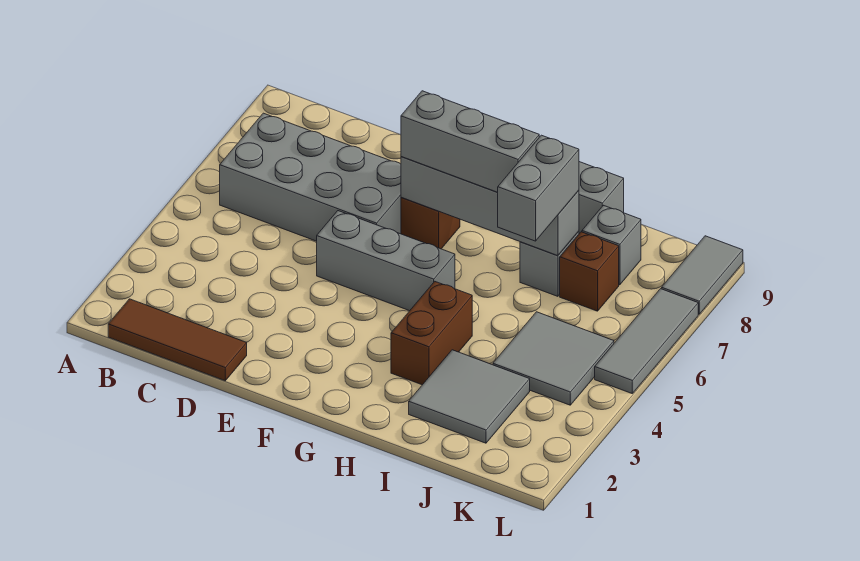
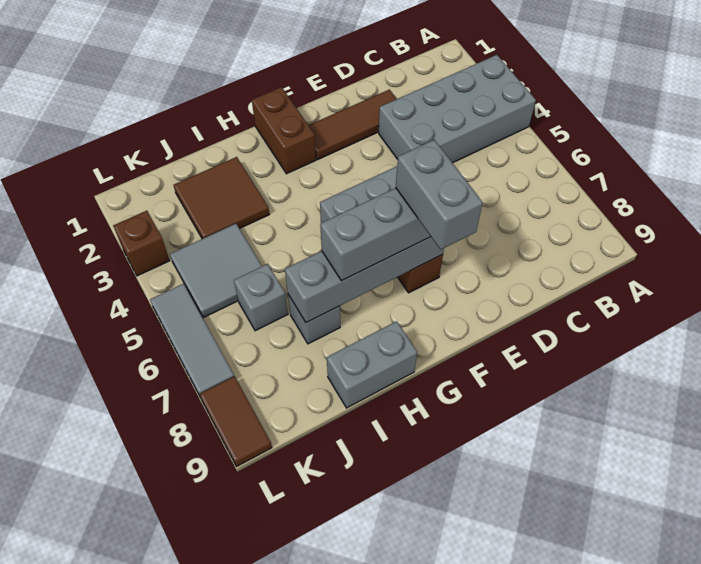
brown tile B1:D1 level 1 -> brown tile D2:F2 level 1
grey brick B6:E7 level 1 -> grey brick A3:D4 level 1
brown brick H3:H4 level 1 -> brown brick G1:G2 level 1
grey tile I2:J3 level 1 -> brown tile I2:J3 level 1
grey brick I6:I7 level 3 -> grey brick F7:F8 level 4
brown brick J7 level 1 -> brown brick L3 level 1
grey brick J8 level 1 -> grey brick J6 level 1
grey tile L8:L9 level 1 -> brown tile L8:L9 level 1

